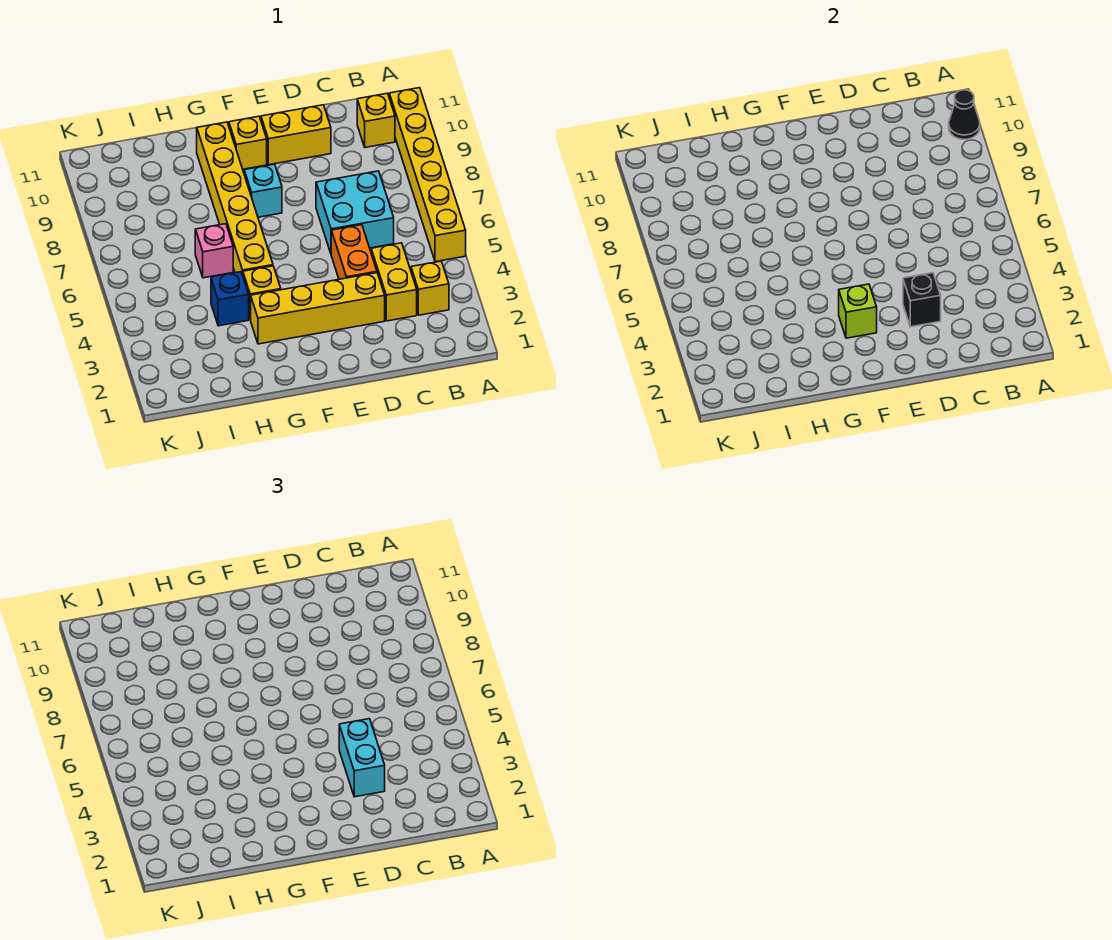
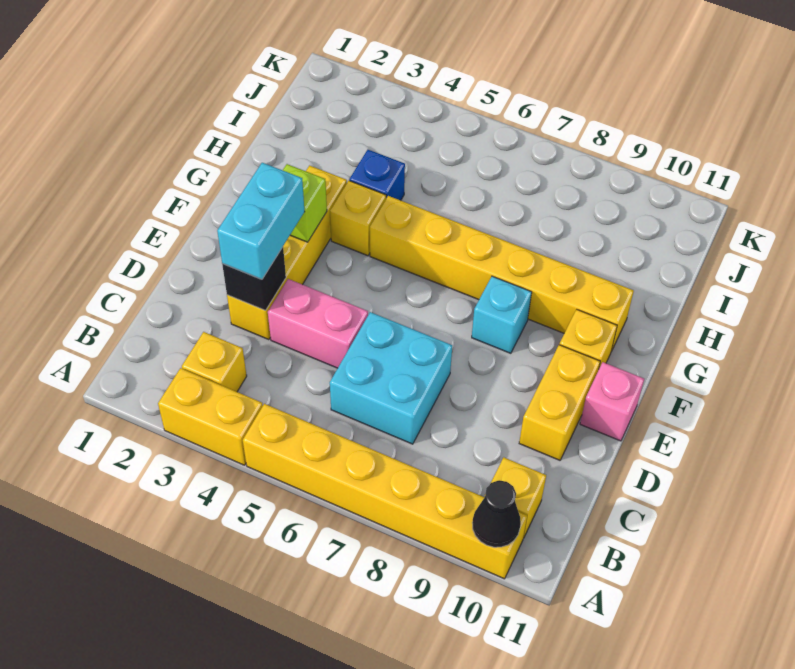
yellow brick C3:C4 level 1 -> yellow brick A3:A4 level 1
cyan brick D3:D4 level 3 -> cyan brick D3:E3 level 3
orange brick D4:D5 level 1 -> pink brick D4:D5 level 1
pink brick H6 level 1 -> pink brick E11 level 1

